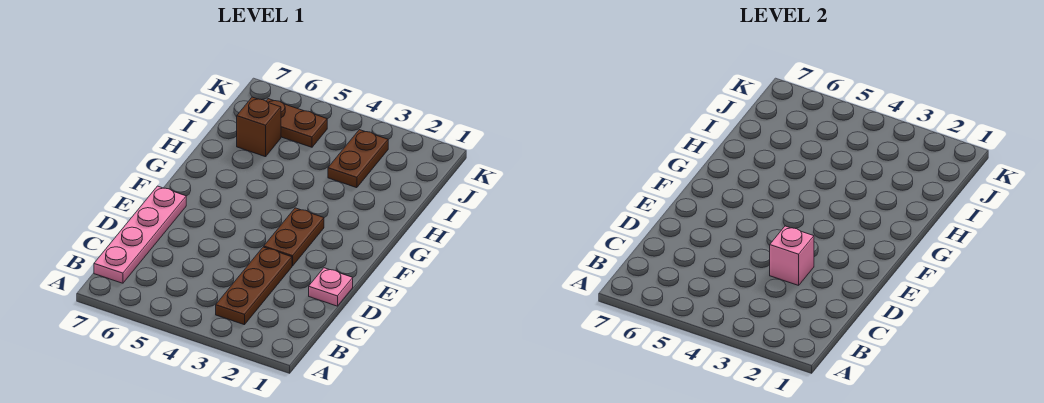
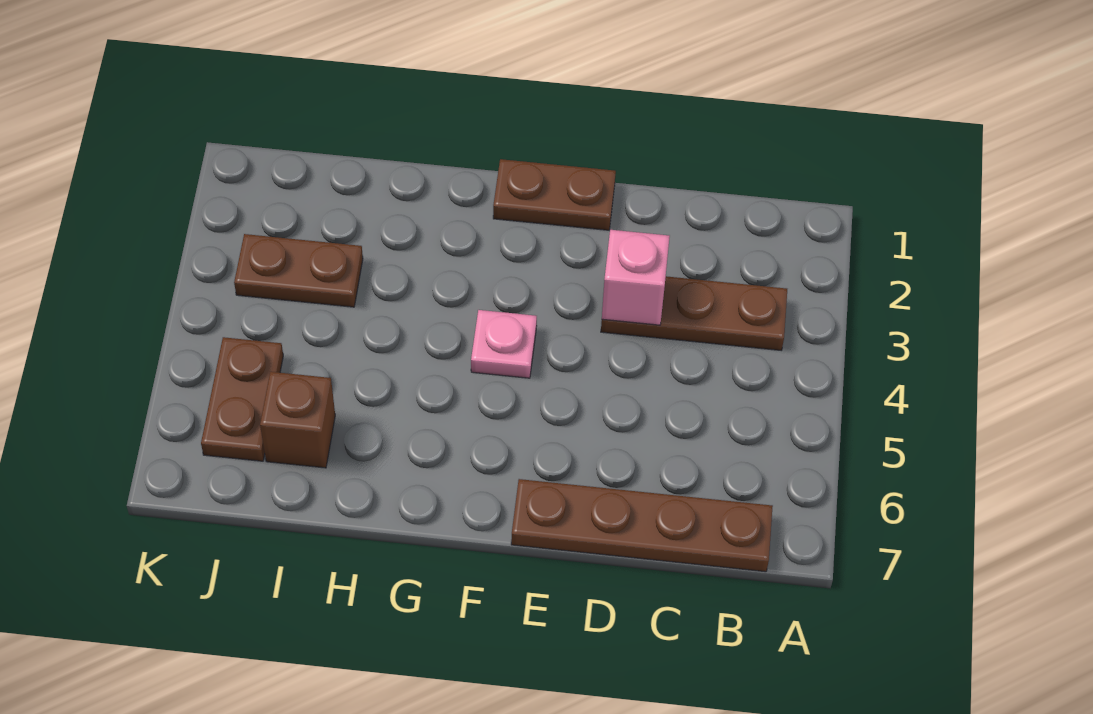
pink plate B7:E7 level 1 -> brown plate B7:E7 level 1
pink plate D1 level 1 -> pink plate F4 level 1
brown plate E3:F3 level 1 -> brown plate E1:F1 level 1

